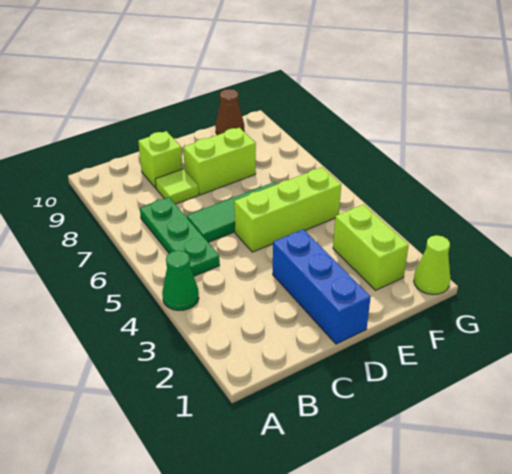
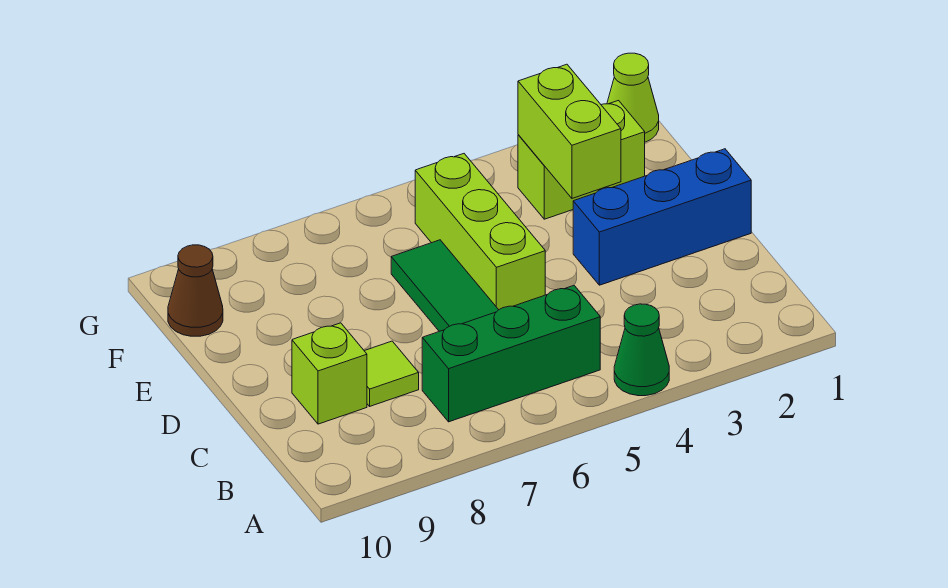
green plate B5:B7 level 1 -> green brick B5:B7 level 1
lime brick D8:E8 level 1 -> lime brick E3:F3 level 2

